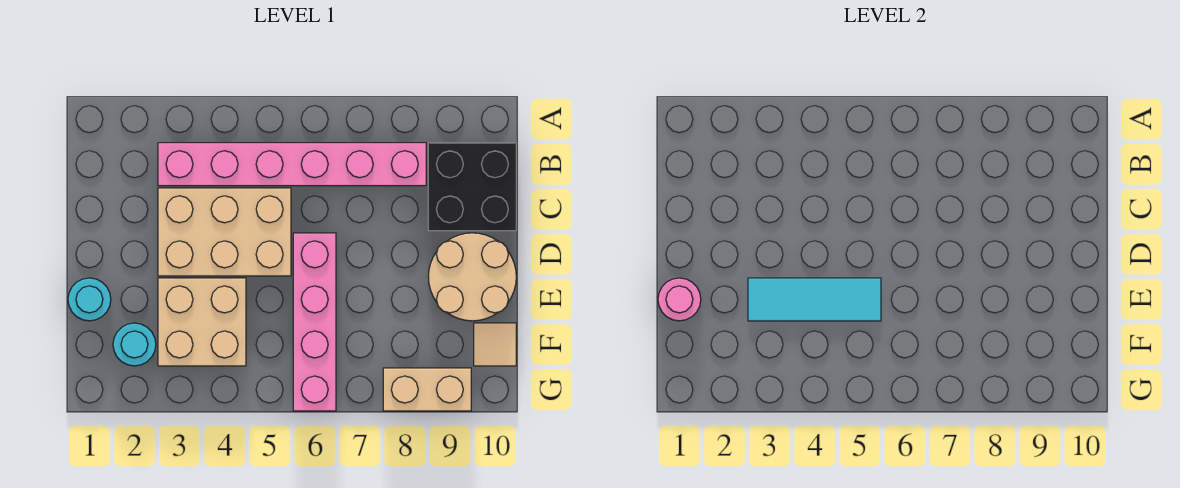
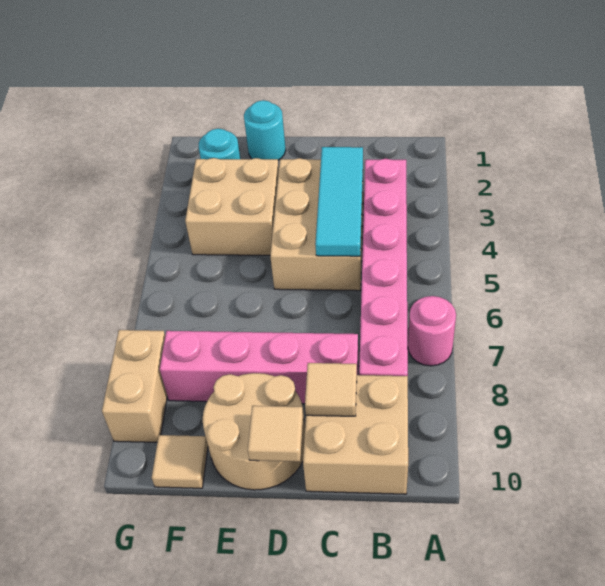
black brick B9:C10 level 1 -> tan brick B9:C10 level 1
none -> tan tile C9 level 2
pink brick D6:G6 level 1 -> pink brick C8:F8 level 1
none -> tan tile D10 level 2
pink round brick E1 level 2 -> pink round brick A7 level 1
cyan tile E3:E5 level 2 -> cyan tile C3:C5 level 2

